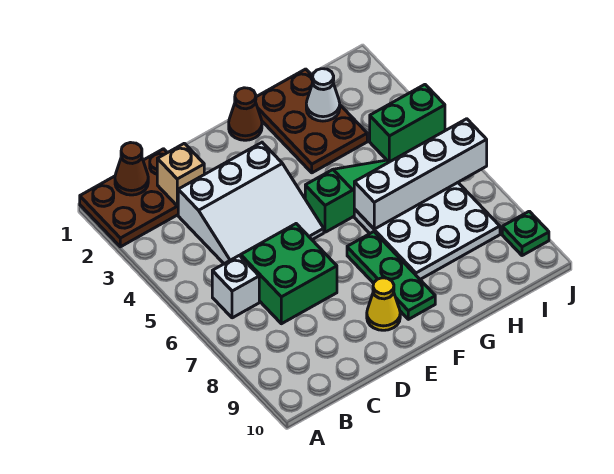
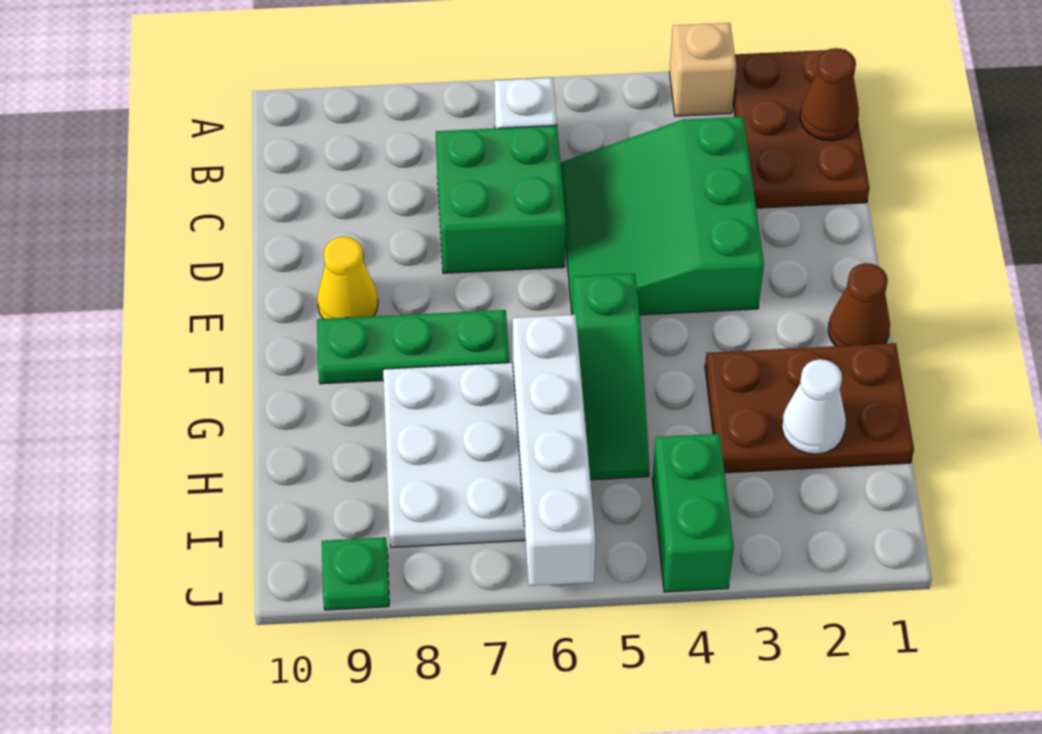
tan brick C2 level 2 -> tan brick A3 level 1
white slope C3:E5 level 1 top 3 -> green slope C3:E5 level 1 top 3

